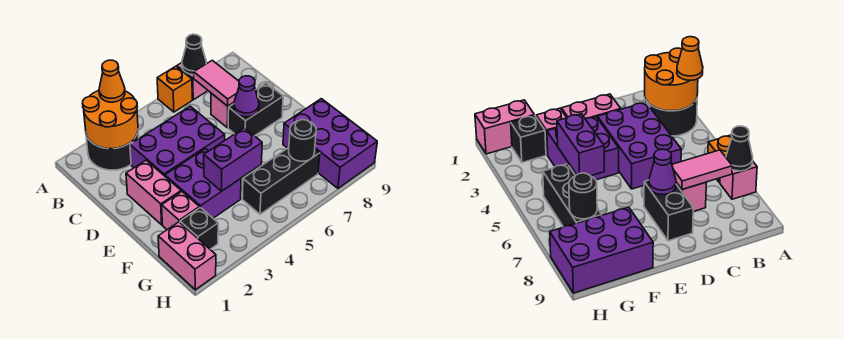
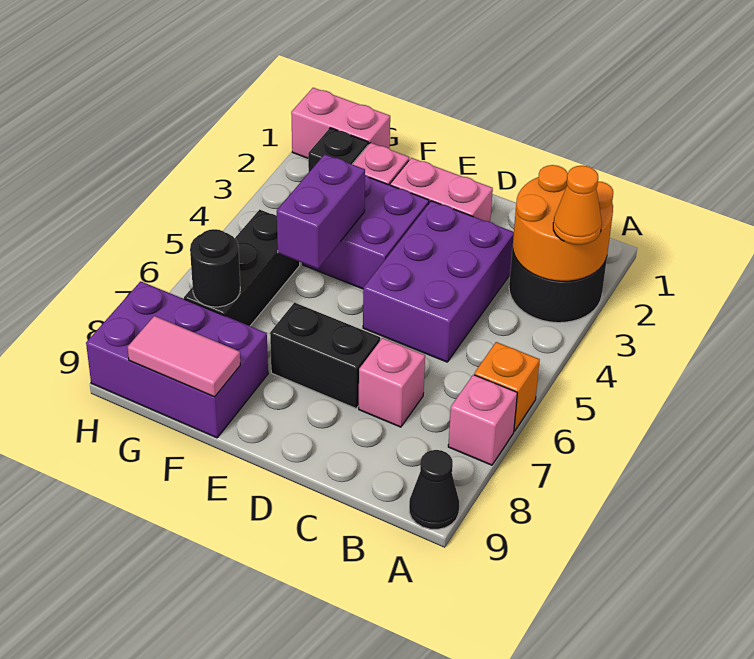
black cone A7 level 2 -> black cone A9 level 1
pink tile B7:C7 level 2 -> pink tile F9:G9 level 2
black brick D7:D8 level 1 -> black brick D7:E7 level 1
purple cone D7 level 2 -> none

